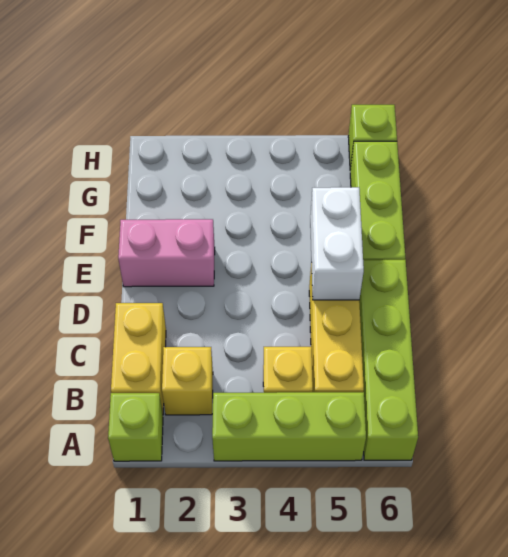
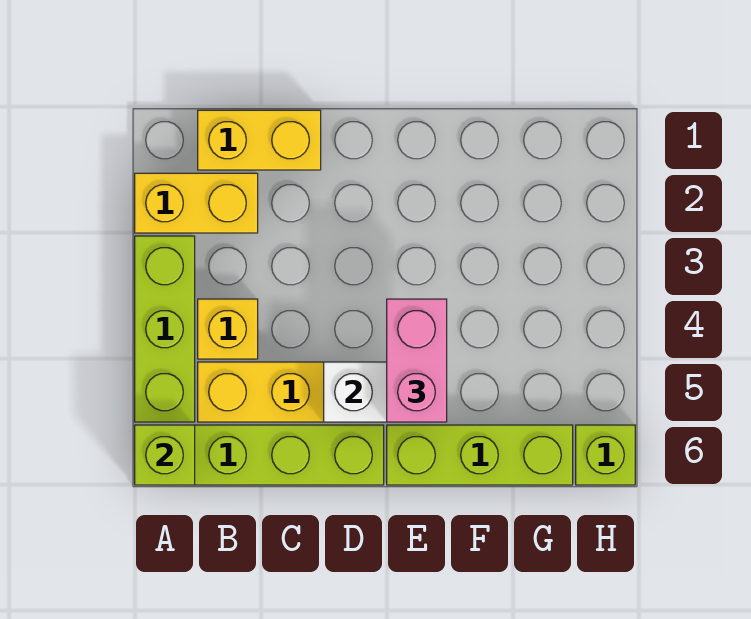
lime brick A1 level 1 -> lime brick A6 level 2
yellow brick B2 level 1 -> yellow brick A2:B2 level 1
pink brick E1:E2 level 1 -> pink brick E4:E5 level 3

